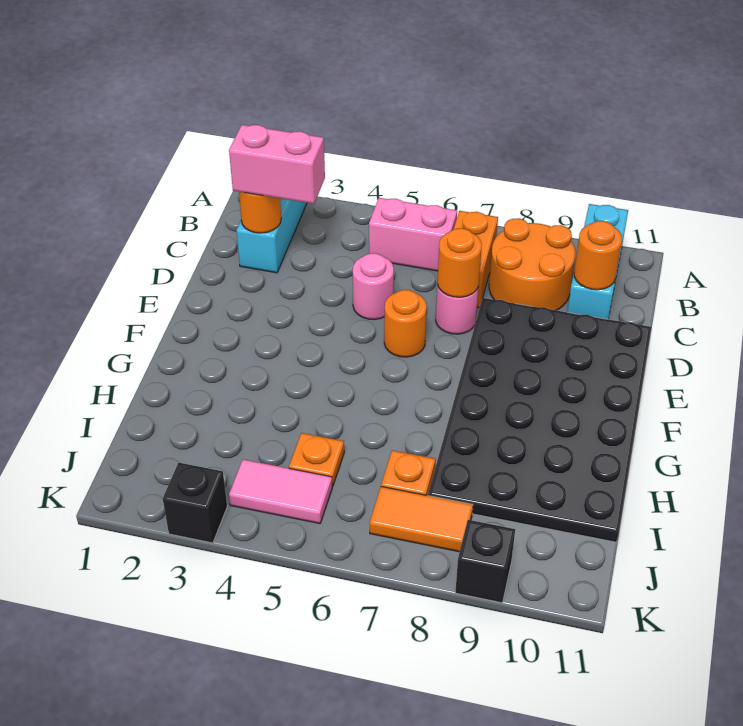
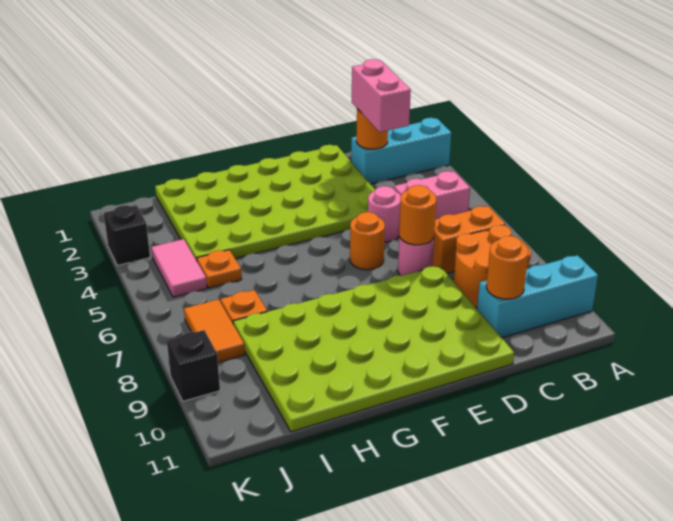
pink brick B5:B6 level 1 -> pink brick B5:C5 level 1
none -> lime plate D1:I4 level 1
black plate D8:I11 level 1 -> lime plate D8:I11 level 1

